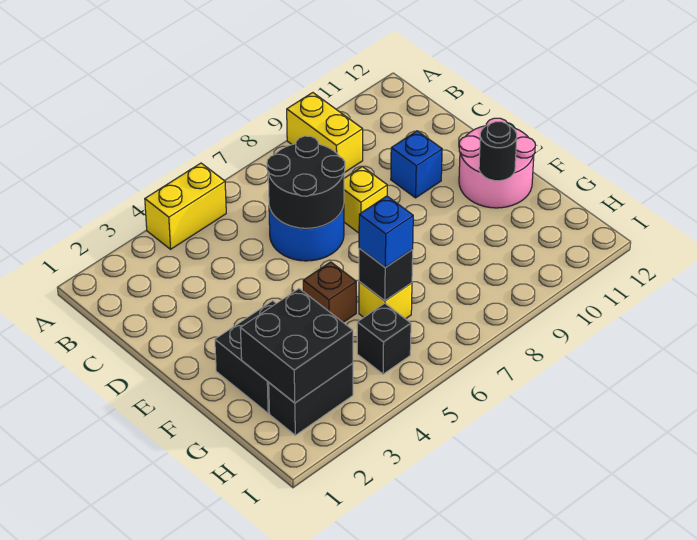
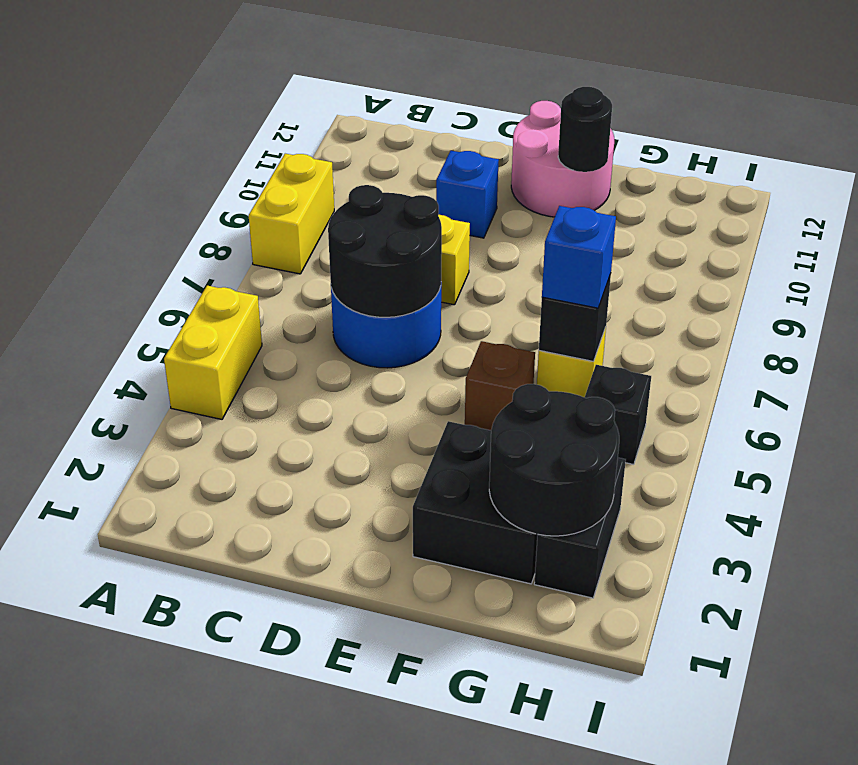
yellow brick A9:B9 level 1 -> yellow brick A8:A9 level 1
black brick G2:H3 level 2 -> black round brick G2:H3 level 2

